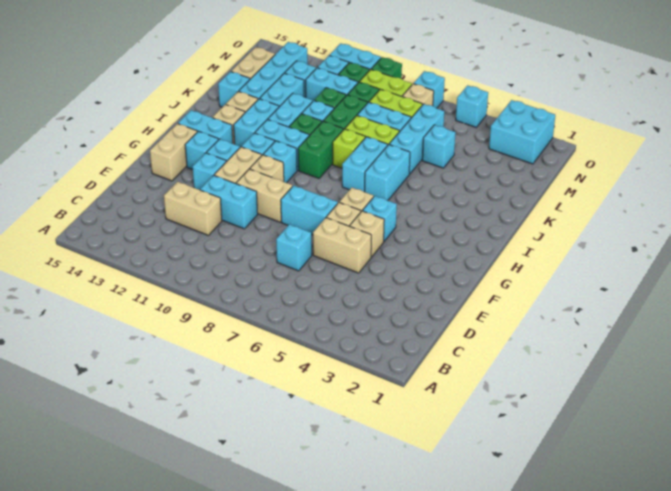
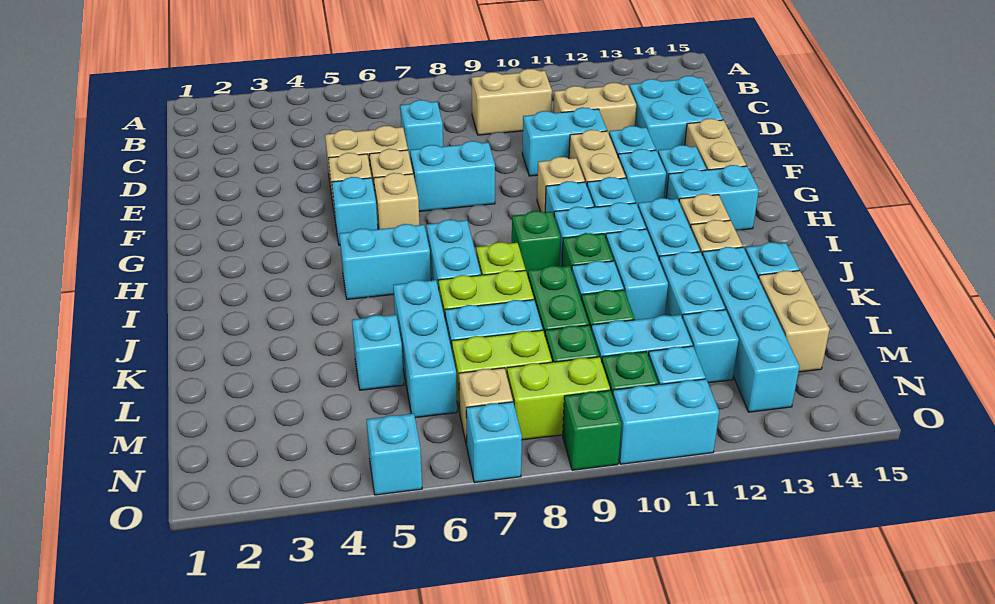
tan brick F9:F10 level 1 -> tan brick C9:C10 level 1
cyan brick I6:J6 level 1 -> cyan brick I5:I6 level 1
green brick I9:J9 level 1 -> green brick I9 level 1
cyan brick N2:O3 level 1 -> cyan brick D13:E14 level 1

